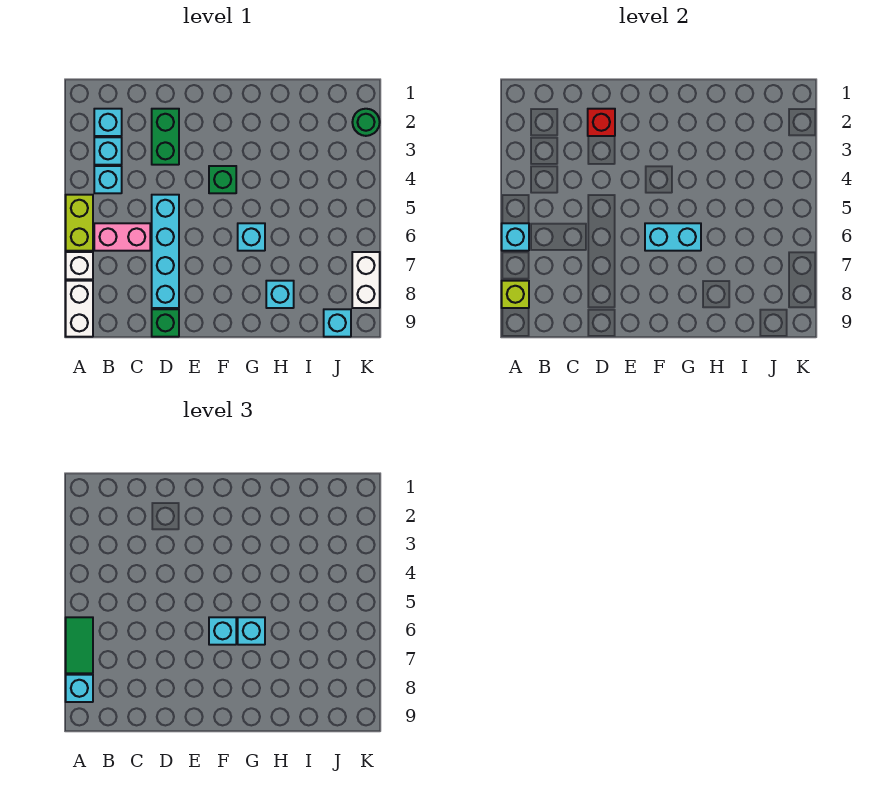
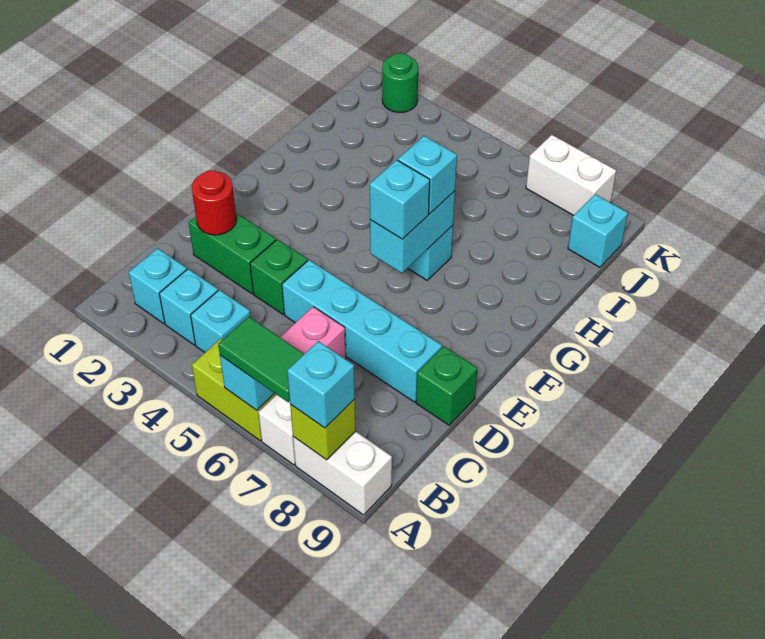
red brick D2 level 2 -> red round brick D2 level 2
green brick F4 level 1 -> green brick D4 level 1
cyan brick H8 level 1 -> none

